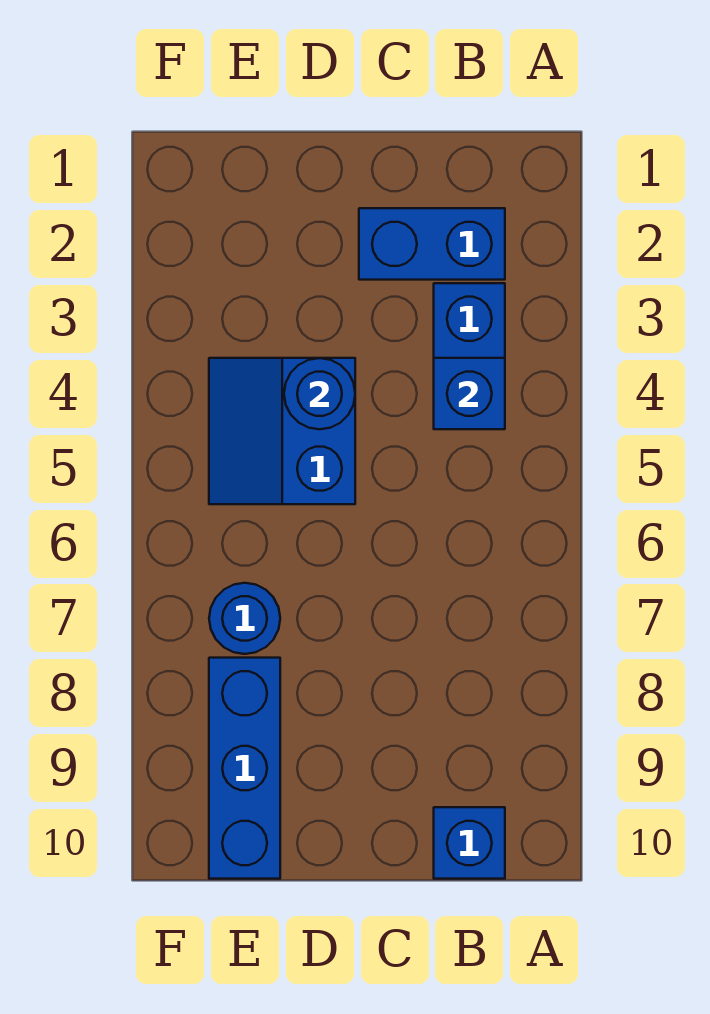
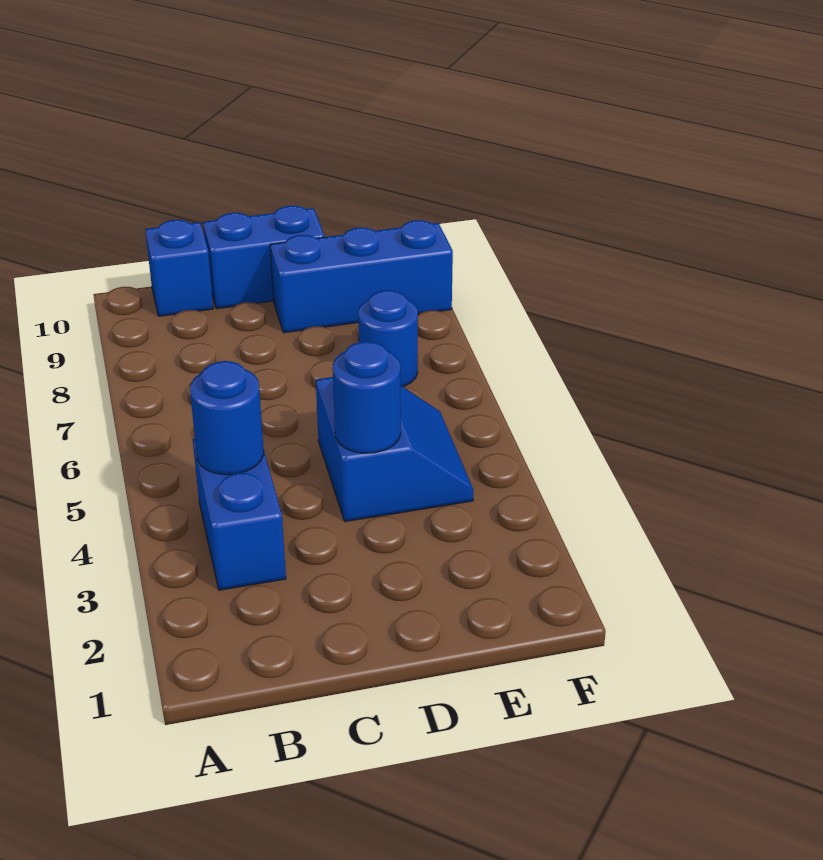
blue brick B2:C2 level 1 -> blue brick C10:D10 level 1
blue brick B4 level 2 -> blue round brick B4 level 2
blue brick E8:E10 level 1 -> blue brick D9:F9 level 1

